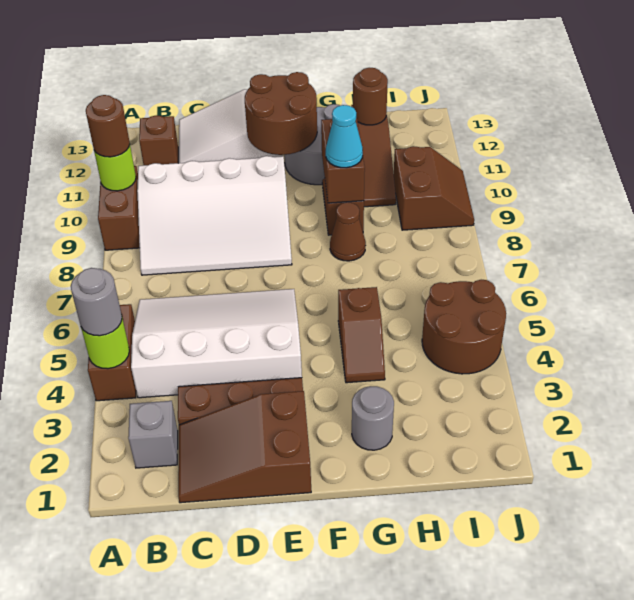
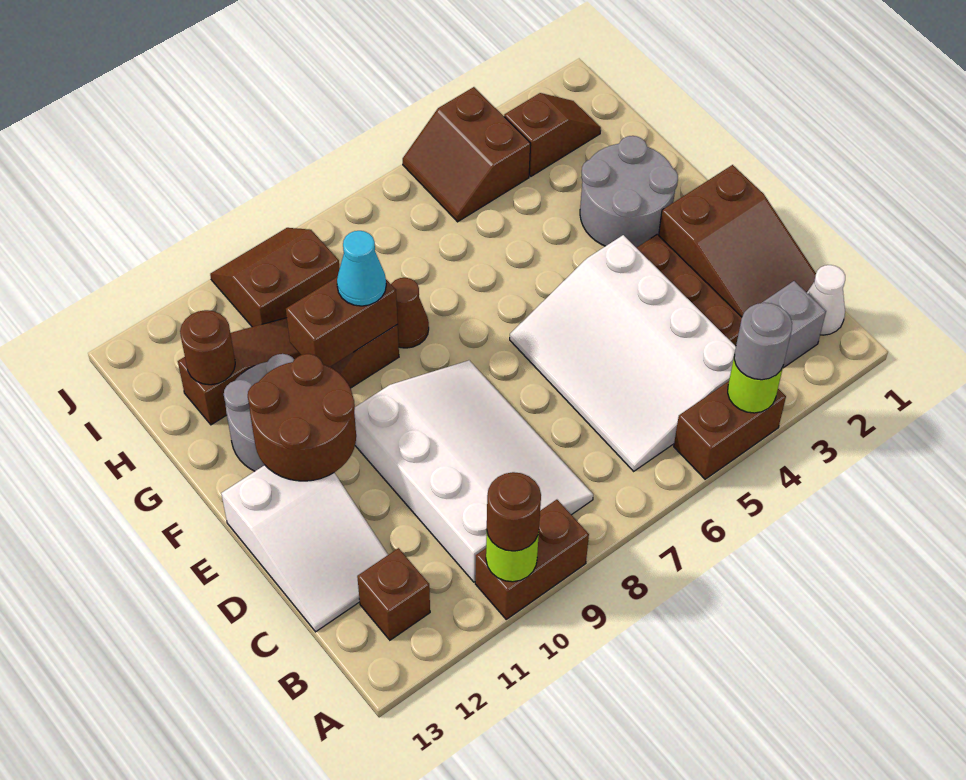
none -> white cone B1 level 1
grey round brick G2 level 1 -> grey round brick F2:G3 level 1
brown slope G4:G5 level 1 top 5 -> brown slope I2:I3 level 1 top 3
brown round brick I4:J5 level 1 -> brown slope I4:J5 level 1 top 4

